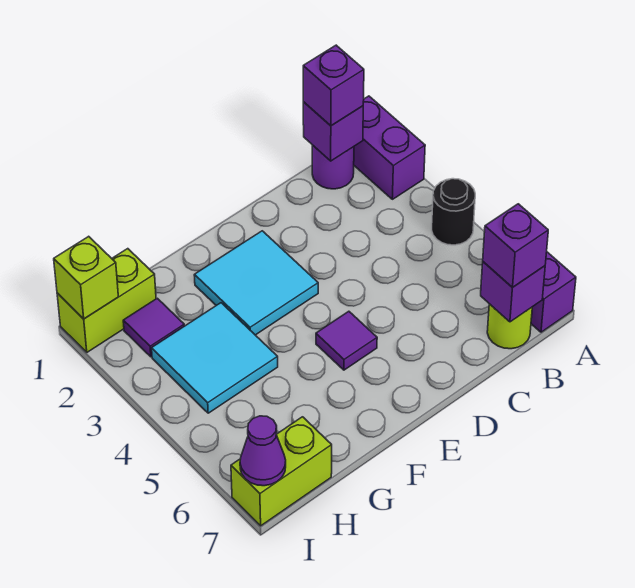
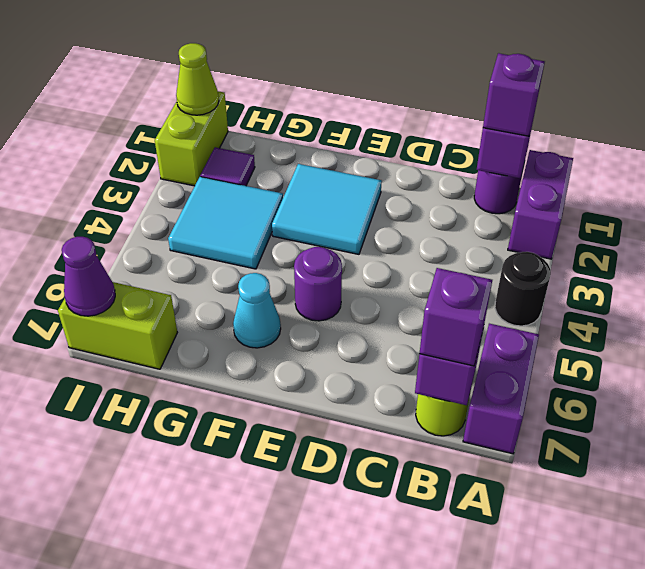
purple tile E5 level 1 -> purple round brick E5 level 1
none -> cyan cone F6 level 1
lime brick H1:I1 level 1 -> lime brick I1:I2 level 1
lime brick I1 level 2 -> lime cone I1 level 2

